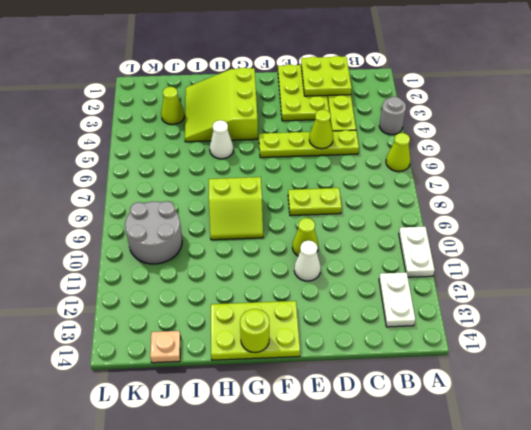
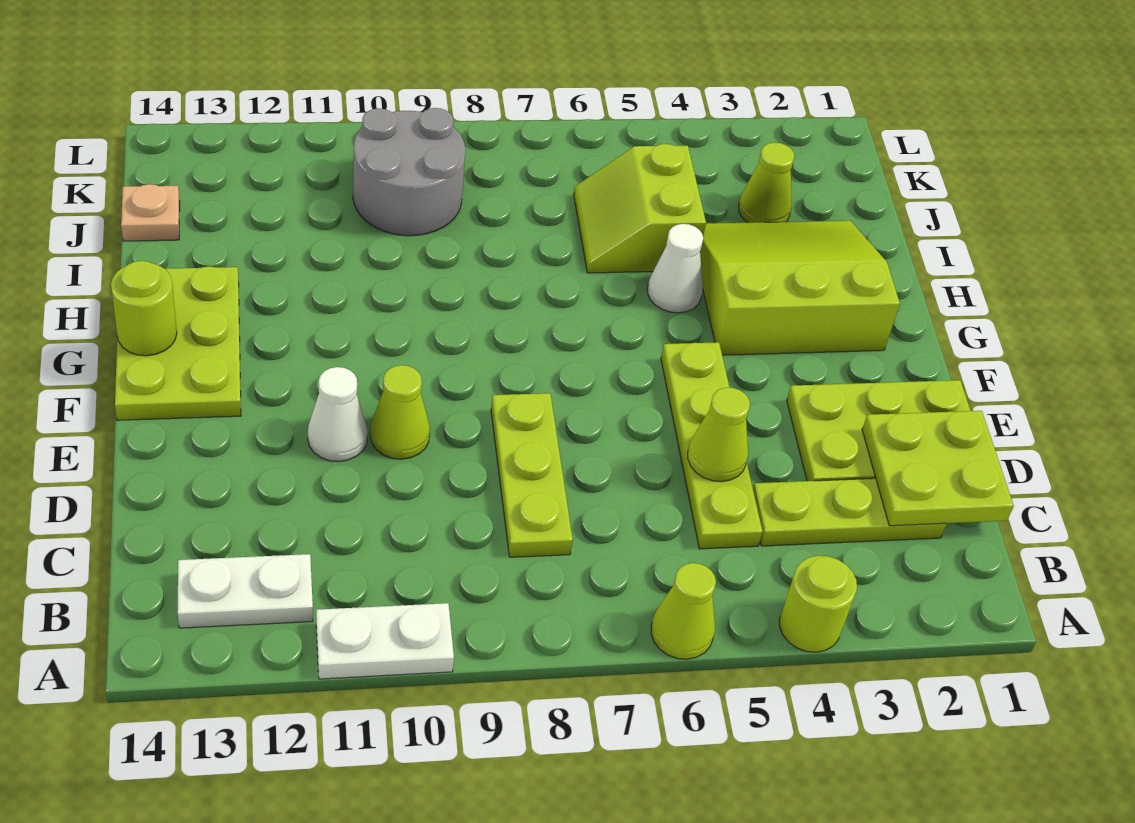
grey round brick A4 level 1 -> lime round brick A4 level 1
lime plate D8:E8 level 1 -> lime plate C8:E8 level 1
lime slope G8:H9 level 1 top 8 -> lime slope I5:J6 level 1 top 5

